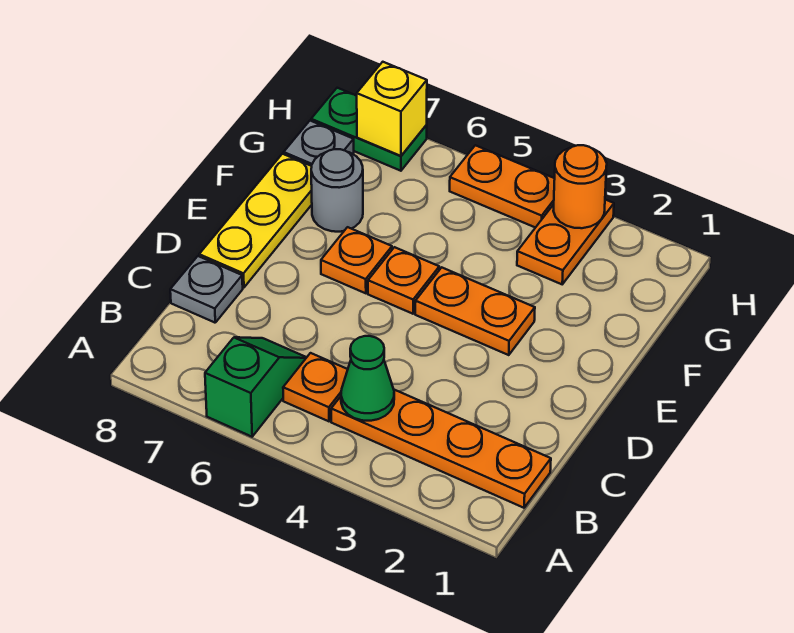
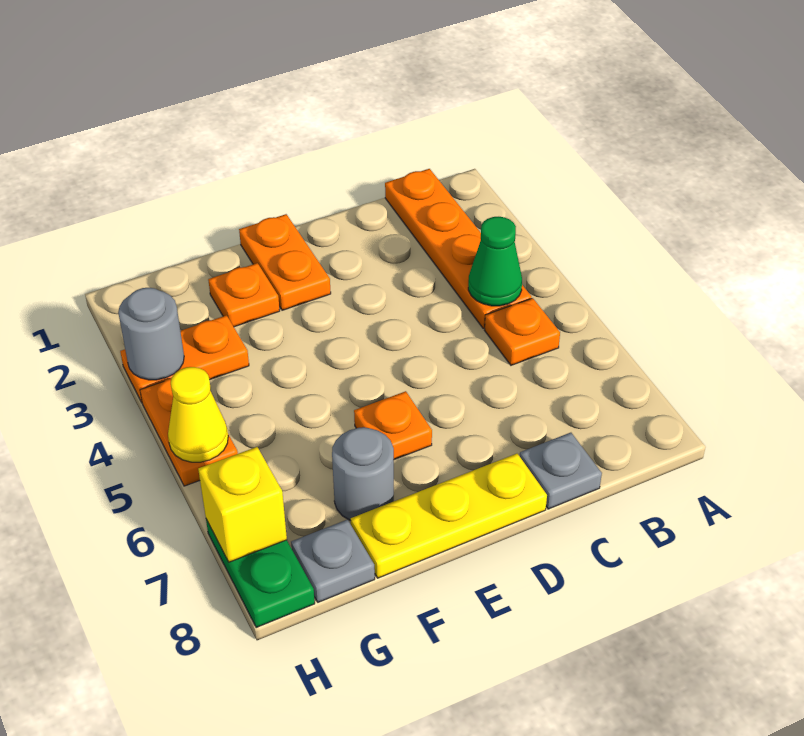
green slope A6:B6 level 1 top A -> none
orange plate E3:E4 level 1 -> orange plate E1:E2 level 1
orange plate E5 level 1 -> orange plate F2 level 1
orange round brick H3 level 2 -> grey round brick H3 level 2
none -> yellow cone H5 level 2

